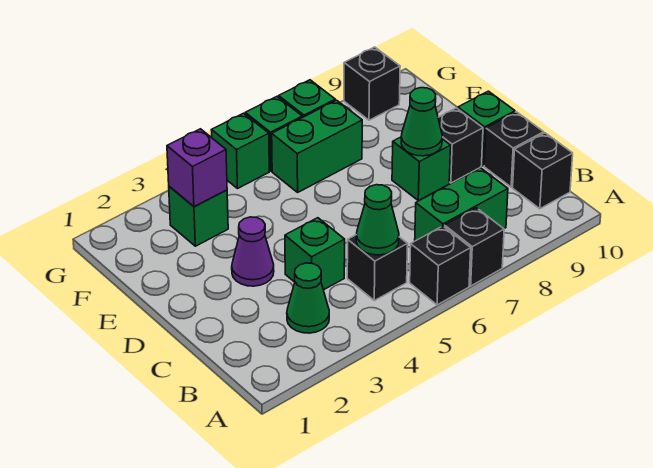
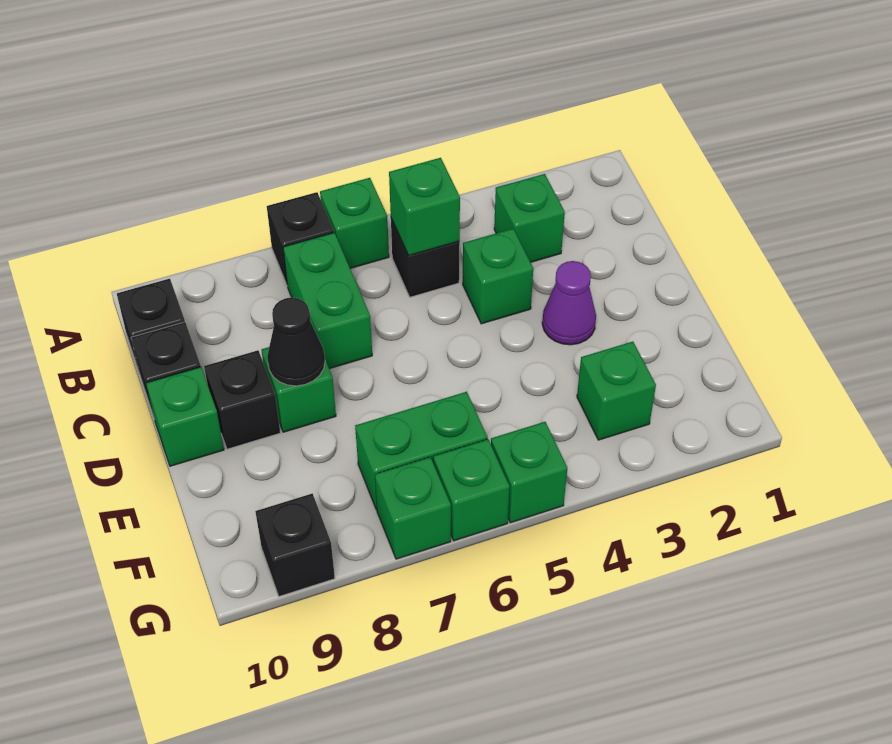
black brick A6 level 1 -> green brick A6 level 1
green cone B3 level 1 -> green brick B3 level 1
green cone B5 level 2 -> green brick B5 level 2
green brick B7:B8 level 1 -> green brick B7:C7 level 1
green cone D8 level 2 -> black cone D8 level 2
purple brick F3 level 2 -> none

